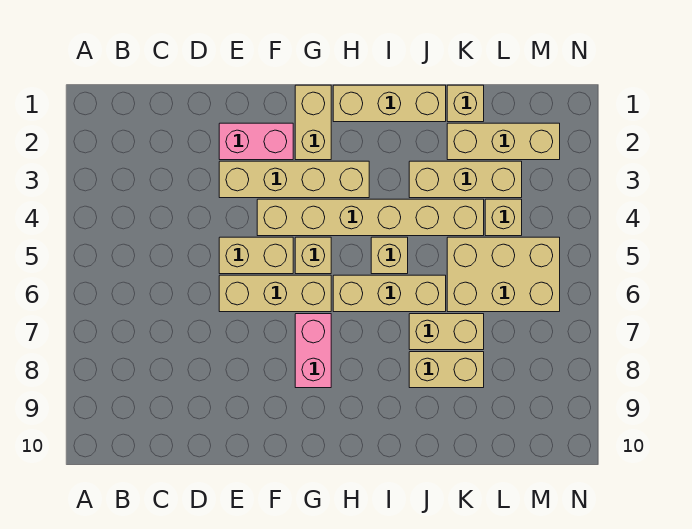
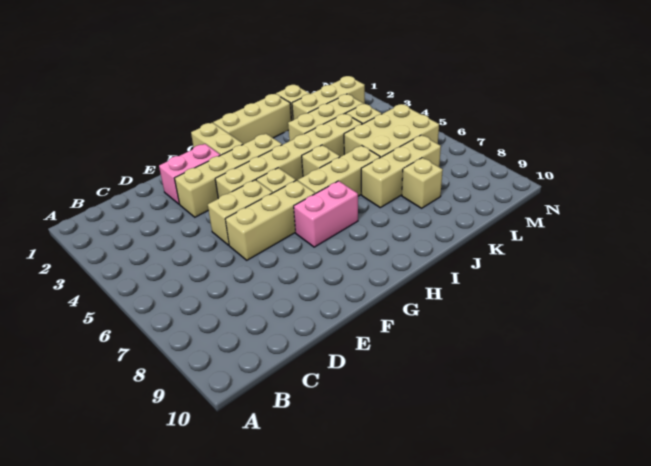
pink brick G7:G8 level 1 -> pink brick G7:H7 level 1
tan brick J7:K7 level 1 -> tan brick J7:L7 level 1
tan brick J8:K8 level 1 -> tan brick K8 level 1

